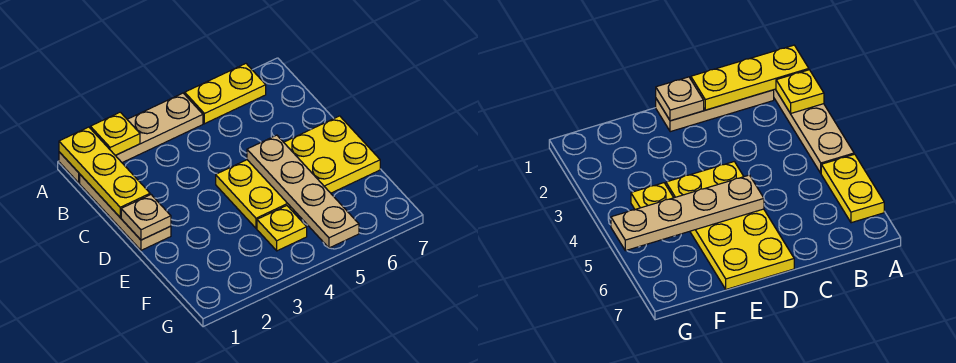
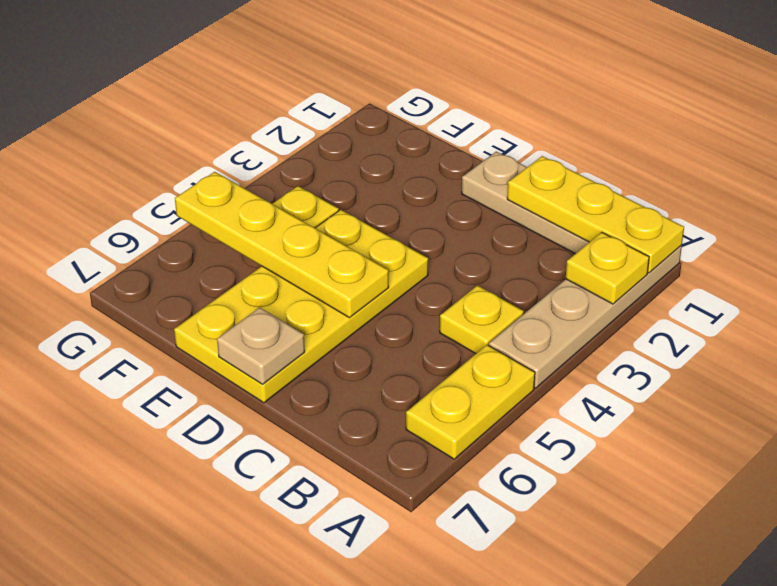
none -> yellow plate B4 level 1
tan plate D1 level 2 -> tan plate D7 level 2
tan plate D5:G5 level 2 -> yellow plate D5:G5 level 2

